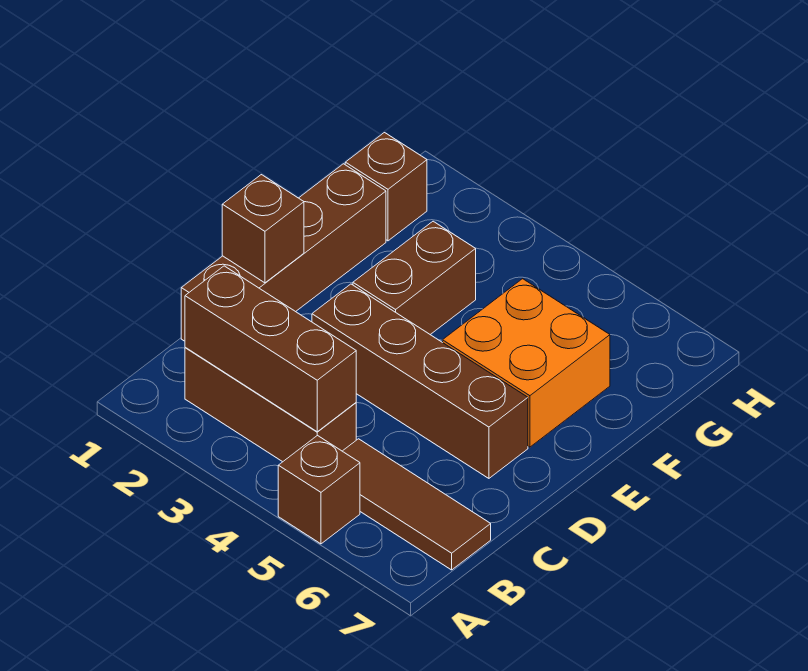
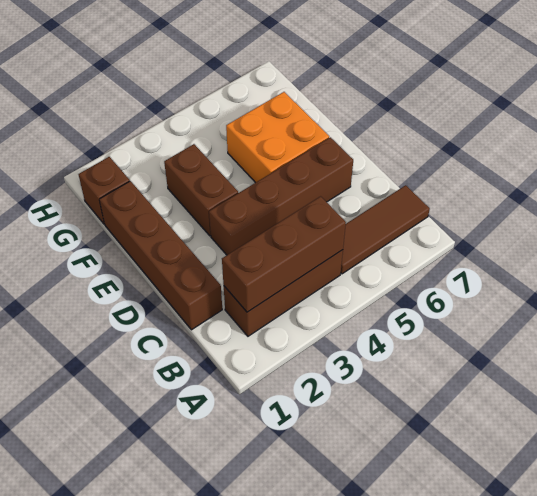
brown brick A5 level 1 -> none
brown brick D1 level 2 -> none

